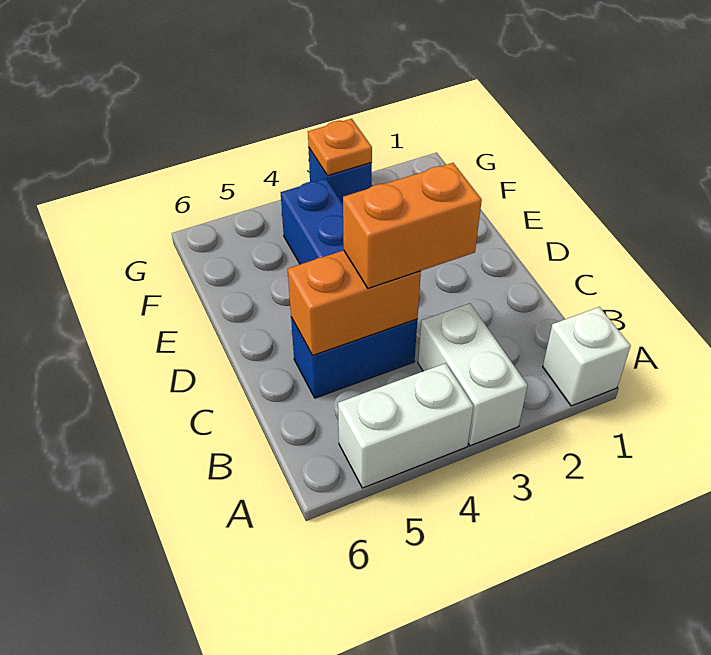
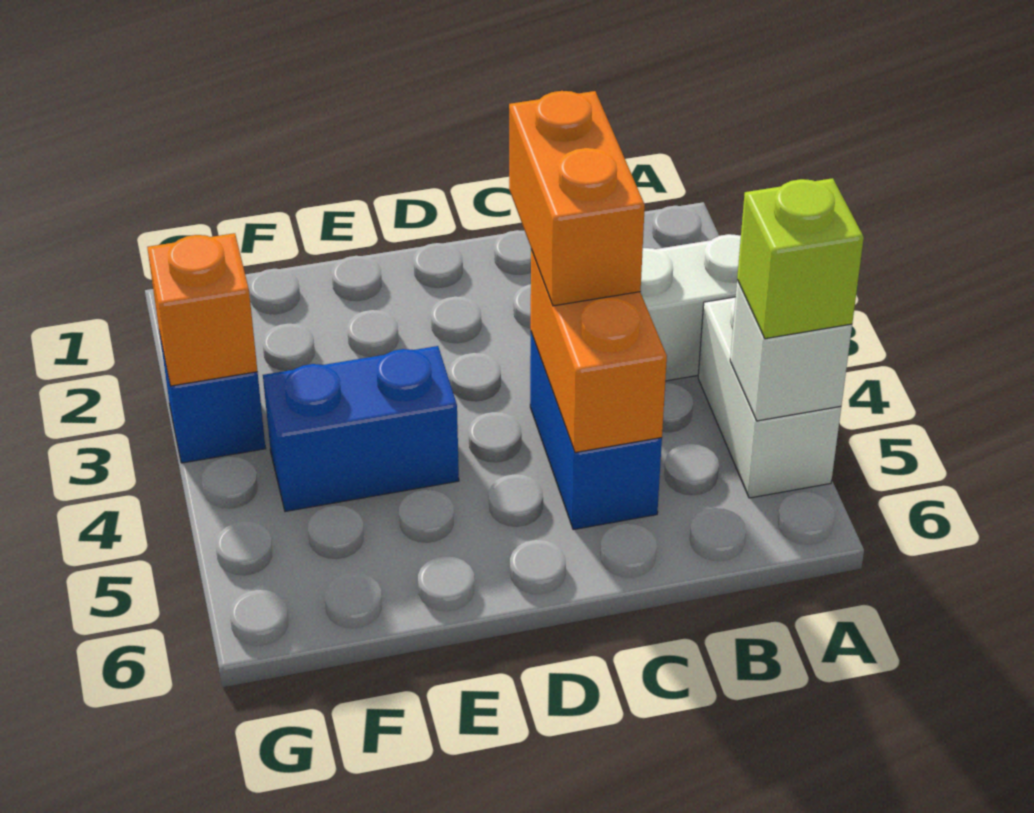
white brick A1 level 1 -> white brick A5 level 2
none -> lime brick A5 level 3
orange plate G3 level 2 -> orange brick G3 level 2

